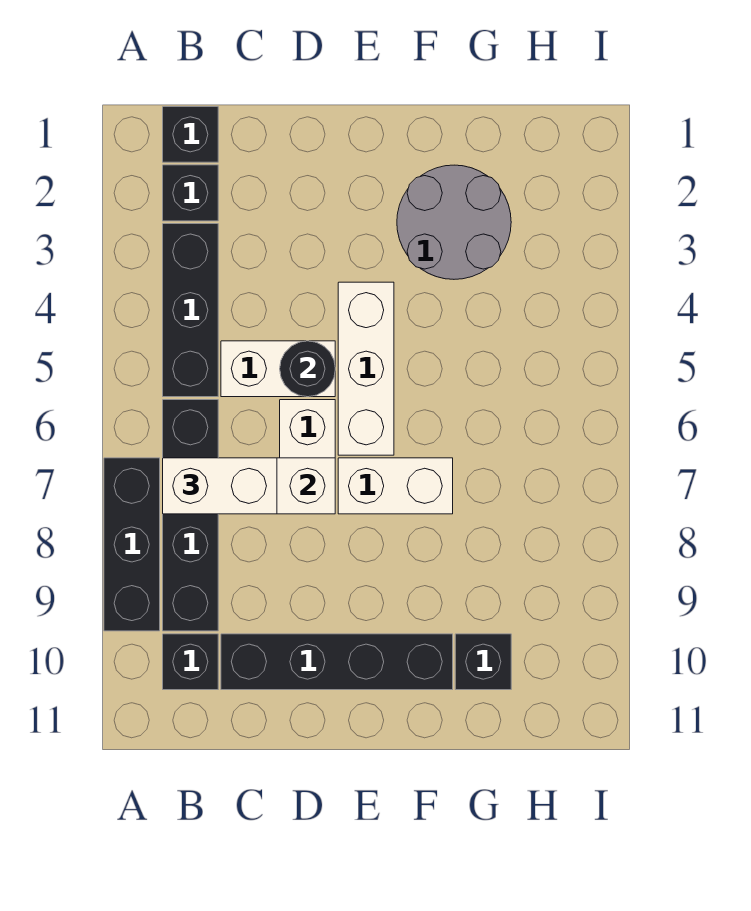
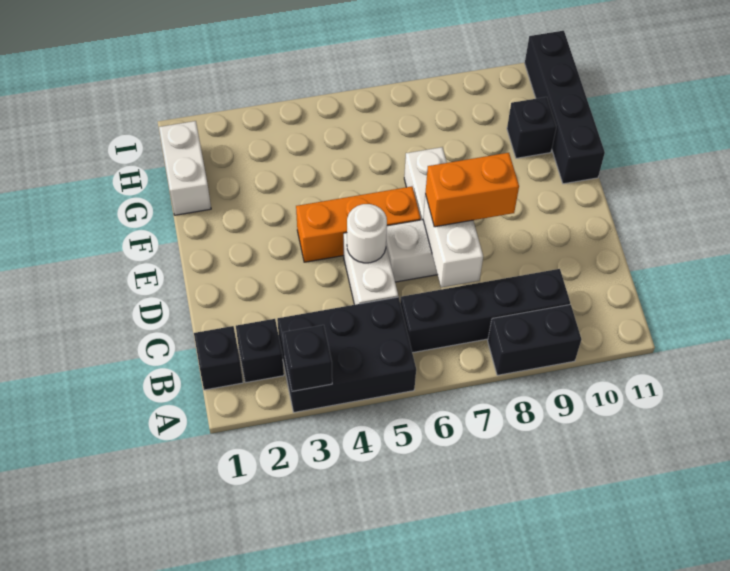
black brick A7:A9 level 1 -> black brick A8:A9 level 1
black brick B3:B5 level 1 -> black brick A3:B5 level 1
white brick B7:C7 level 3 -> white brick G1:H1 level 1
black brick B10 level 1 -> black brick A3 level 2
black brick C10:F10 level 1 -> black brick F11:I11 level 1
black round brick D5 level 2 -> white round brick D5 level 2
none -> orange brick D7:D8 level 3
white brick E4:E6 level 1 -> orange brick E4:E6 level 1
grey round brick F2:G3 level 1 -> none

